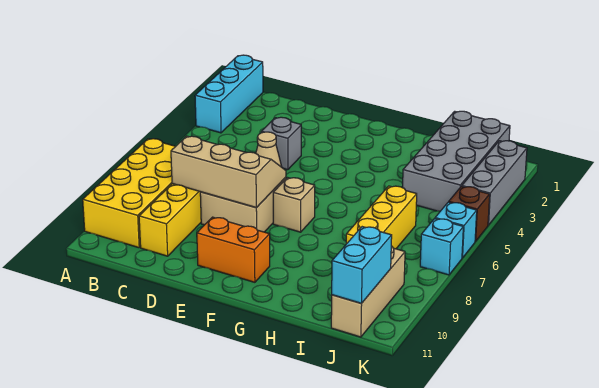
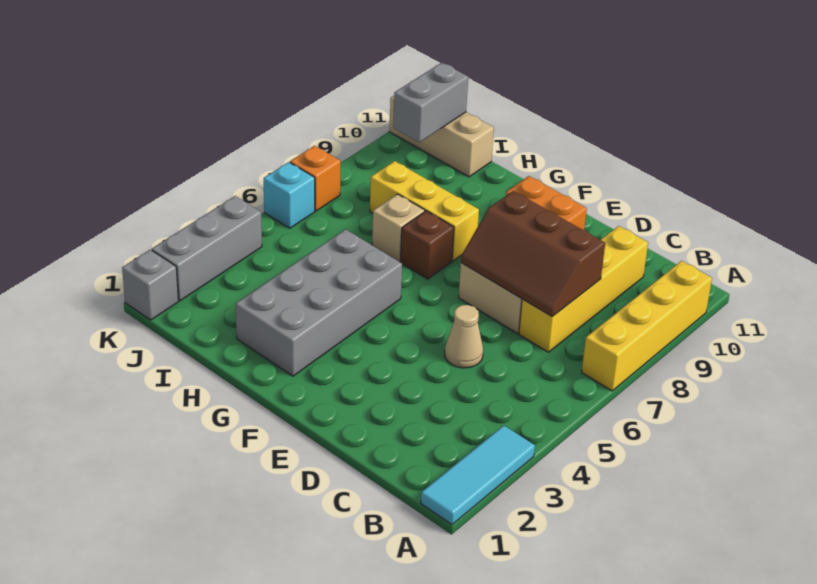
cyan brick A1:A3 level 1 -> cyan tile A1:A3 level 1
yellow brick A7:B10 level 1 -> yellow brick A7:A10 level 1
tan slope C7:E8 level 2 top 8 -> brown slope C7:E8 level 2 top 8
grey brick D4 level 1 -> grey brick K1 level 1
tan brick F7 level 1 -> tan brick H7 level 1
grey brick I1:J4 level 1 -> grey brick G2:H5 level 1
yellow brick I6:I8 level 1 -> yellow brick G8:I8 level 1
tan brick J9:J11 level 1 -> tan brick I11:K11 level 1
cyan brick J10:J11 level 2 -> grey brick J10:J11 level 2
brown brick K5 level 1 -> brown brick G7 level 1
cyan brick K7 level 1 -> orange brick K7 level 1

